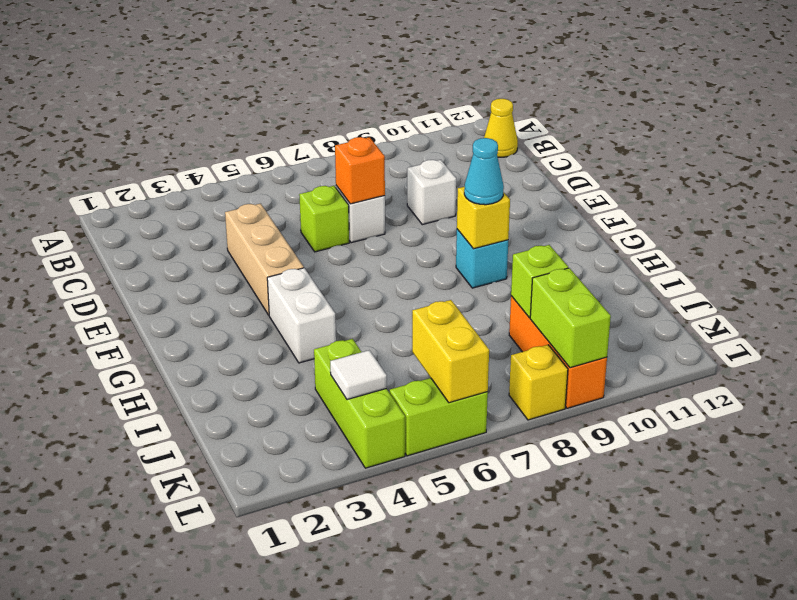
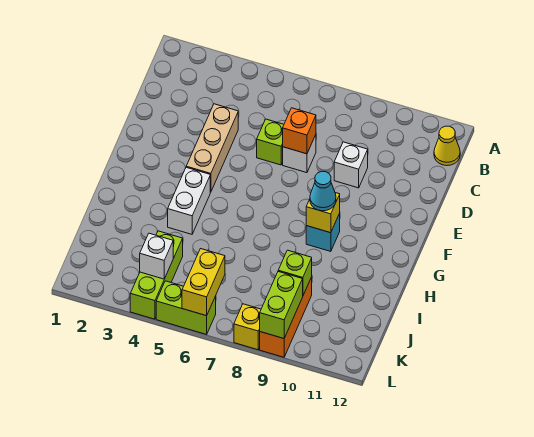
white tile K4 level 2 -> white brick K4 level 2

